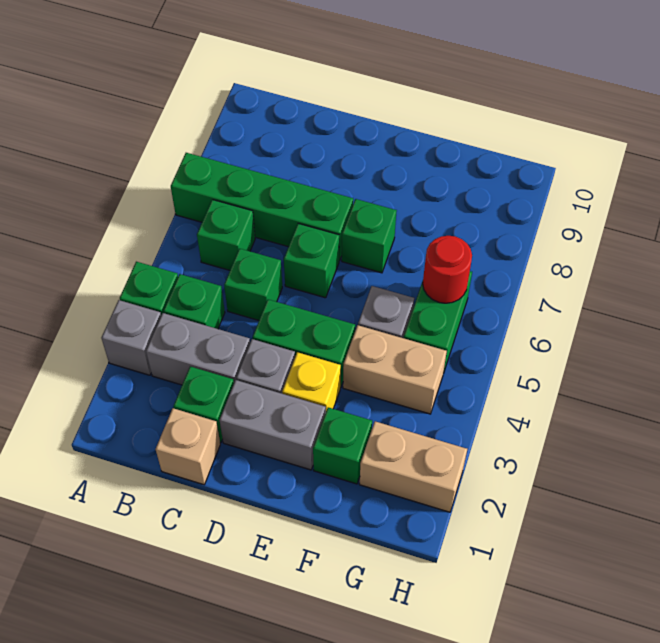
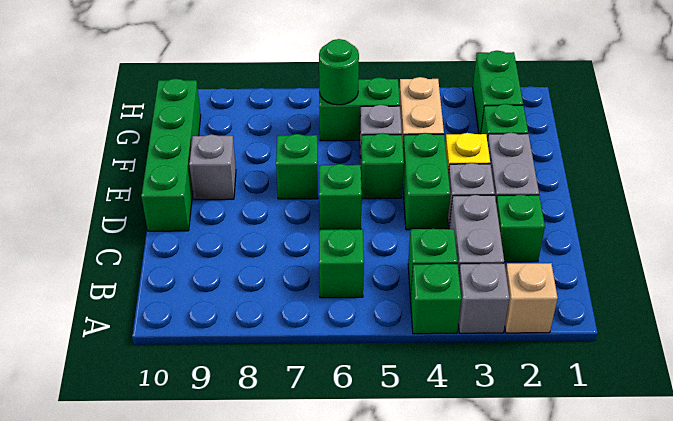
green brick A7:D7 level 1 -> green brick D10:G10 level 1
tan brick C1 level 1 -> tan brick A2 level 1
green brick C5 level 1 -> green brick E5 level 1
none -> grey brick E9 level 1
tan brick G2:H2 level 1 -> green brick G2:H2 level 1
red round brick G6 level 2 -> green round brick G6 level 2

